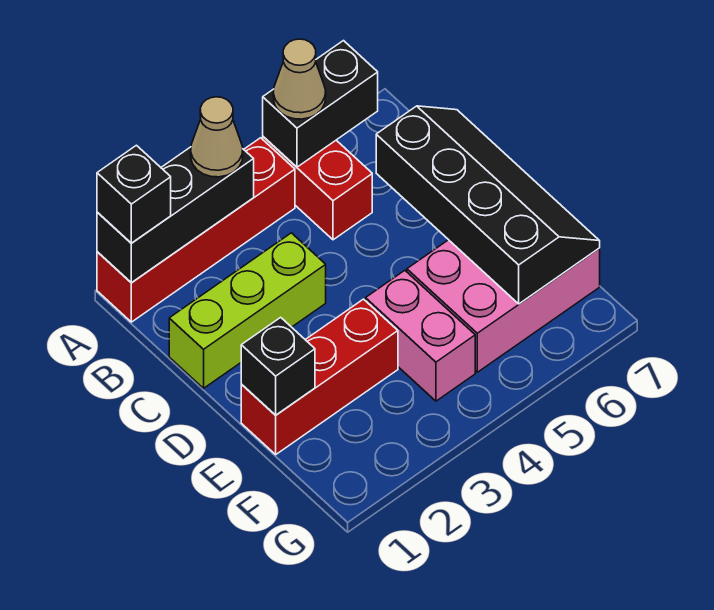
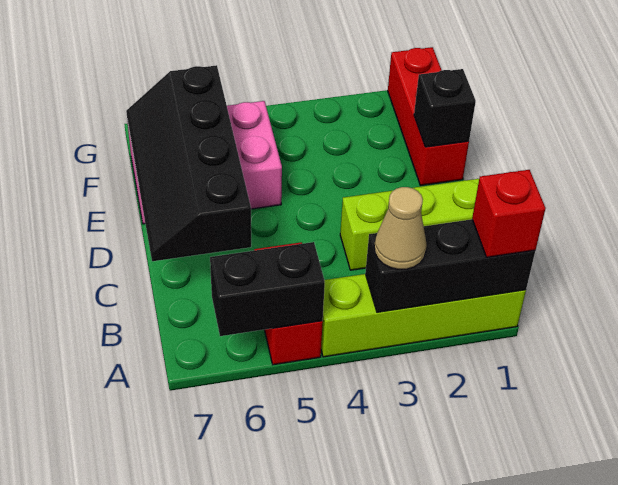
red brick A1:A4 level 1 -> lime brick A1:A4 level 1
black brick A1 level 3 -> red brick A1 level 3
tan cone A5 level 3 -> none
red brick E1:E3 level 1 -> red brick E1:G1 level 1
pink brick E4:F4 level 1 -> none

